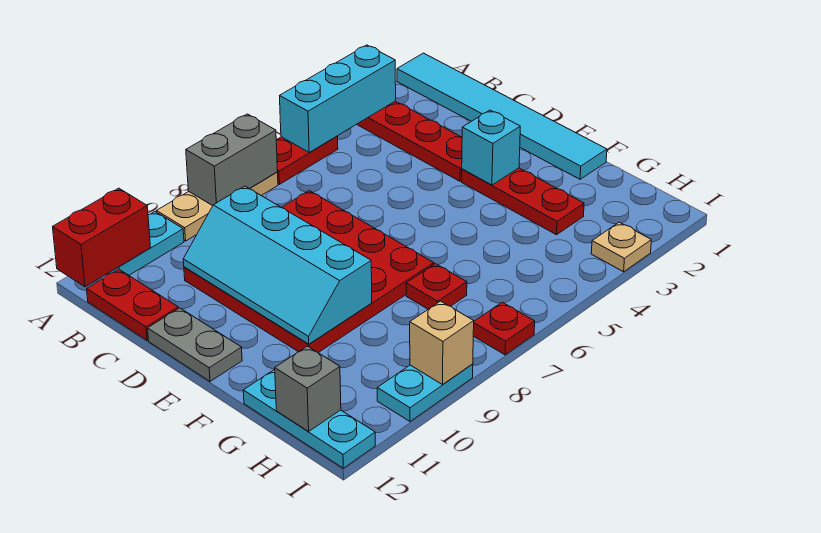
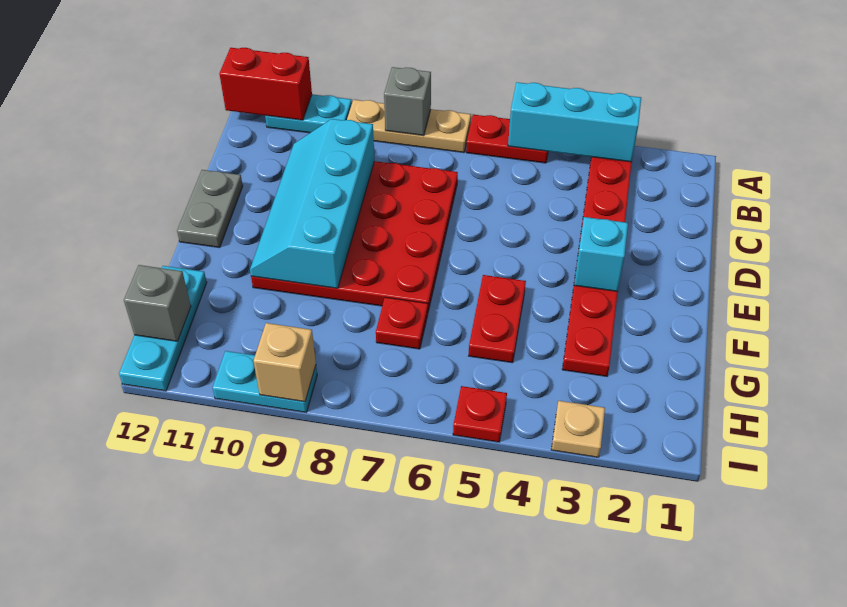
cyan tile A1:F1 level 1 -> none
grey brick A7:A8 level 2 -> grey brick A8 level 2
red plate B12:C12 level 1 -> red plate F5:G5 level 1
red plate I7 level 1 -> red plate I5 level 1

